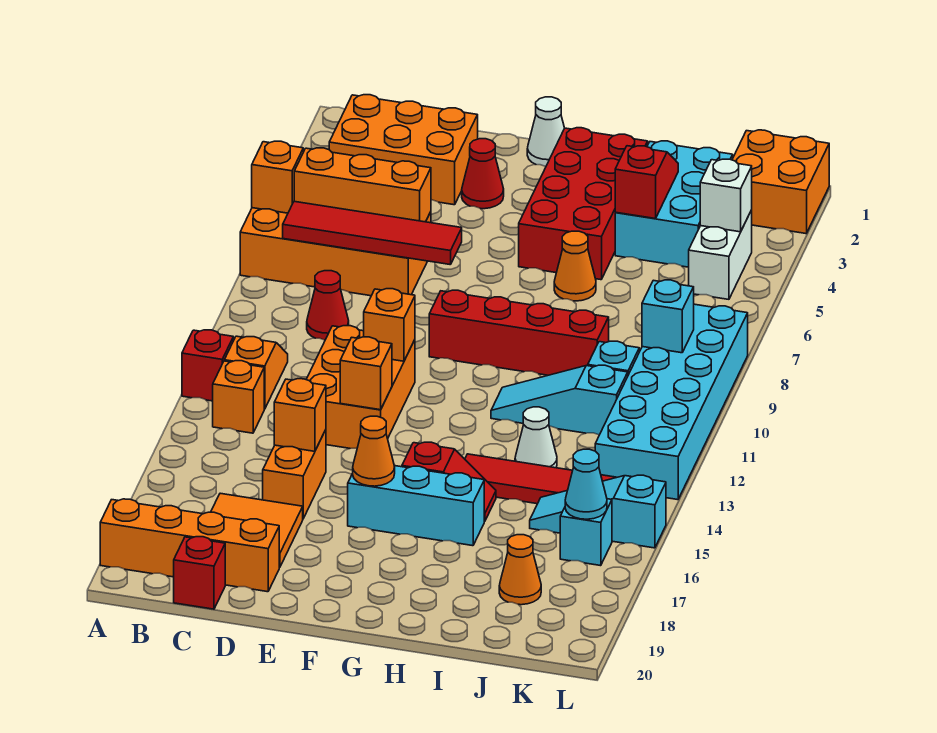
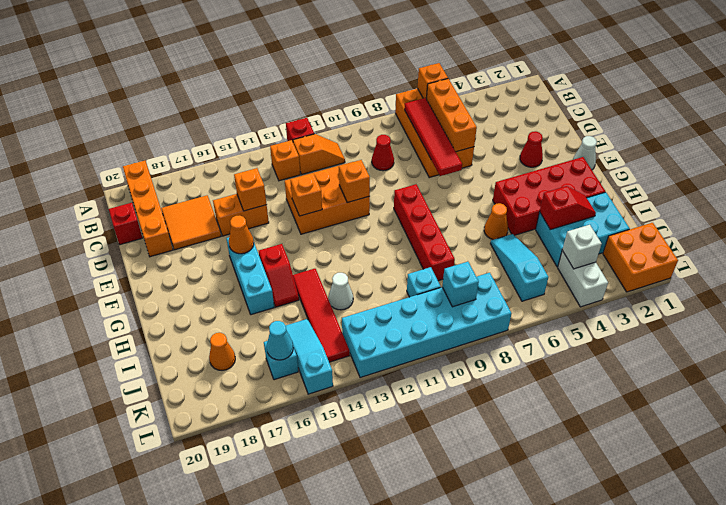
orange brick B2:D3 level 1 -> none
cyan slope H11:J11 level 1 top J -> cyan slope I6:K6 level 1 top K
white brick K4:K5 level 1 -> white brick K4:L4 level 1

